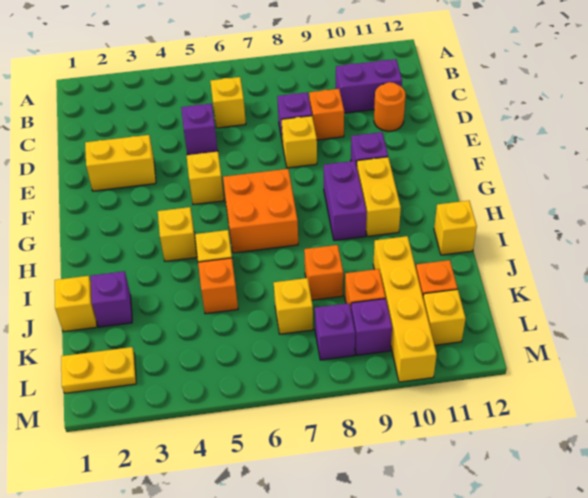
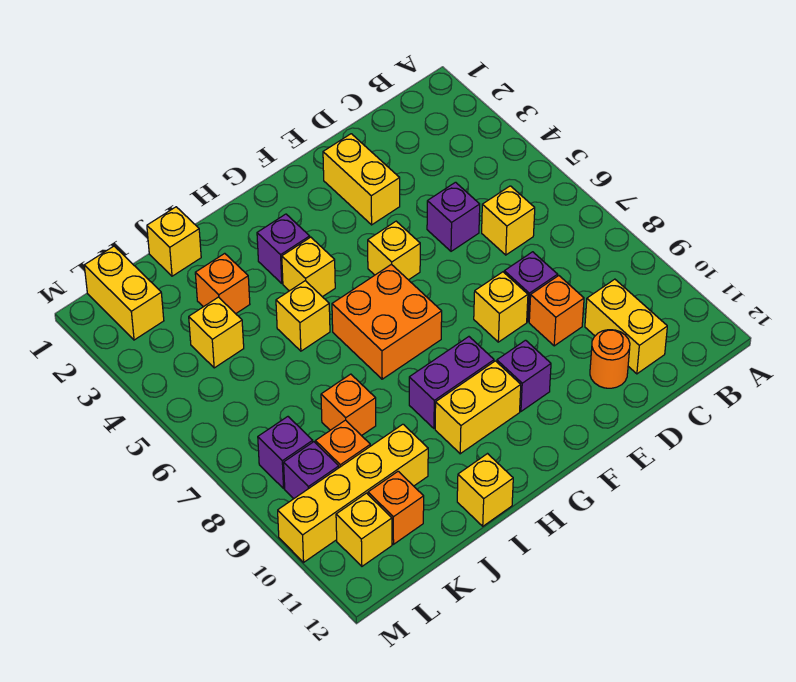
purple brick C10:C11 level 1 -> yellow brick C10:C11 level 1
purple brick J2 level 1 -> purple brick H3 level 1
orange brick J5 level 1 -> orange brick J3 level 1
yellow brick K7 level 1 -> yellow brick K4 level 1
yellow plate L1:L2 level 1 -> yellow brick L1:L2 level 1

